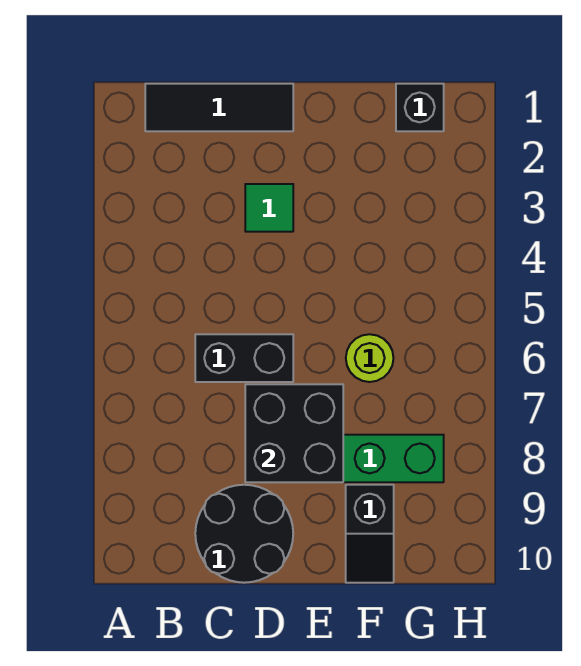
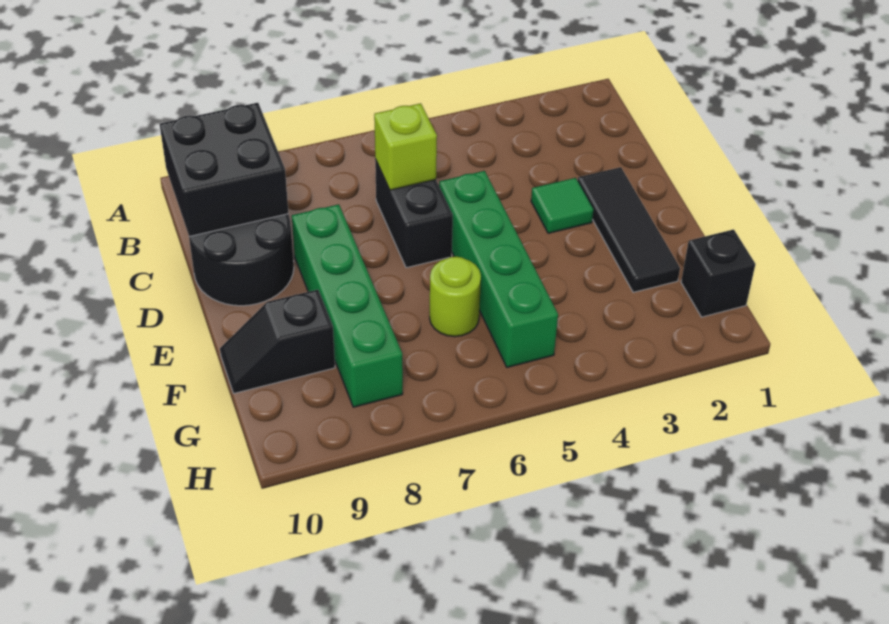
black tile B1:D1 level 1 -> black tile D2:F2 level 1
none -> lime brick C6 level 2
none -> green brick D5:G5 level 1
black brick D7:E8 level 2 -> black brick B9:C10 level 2

